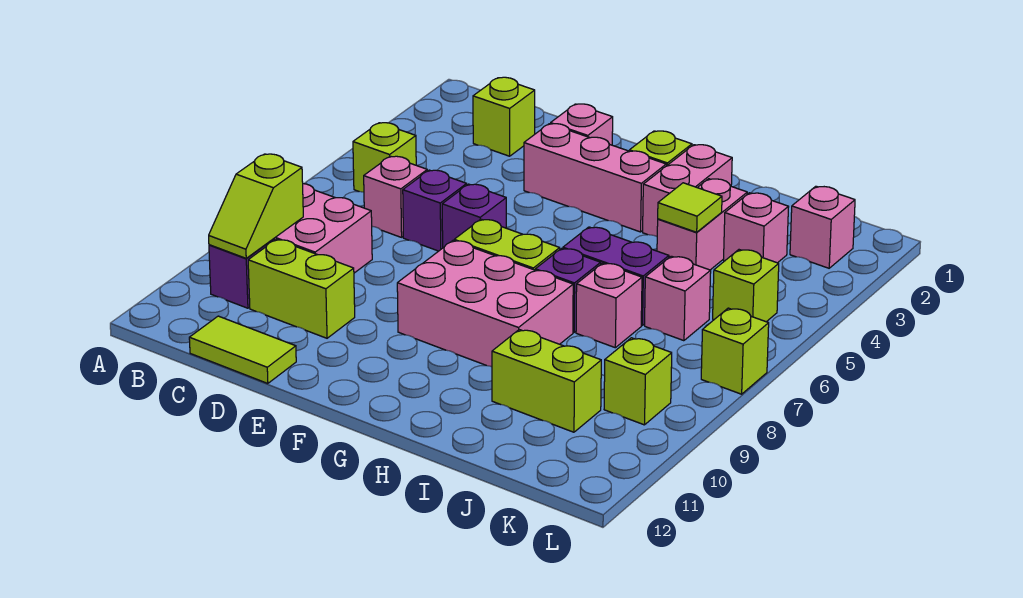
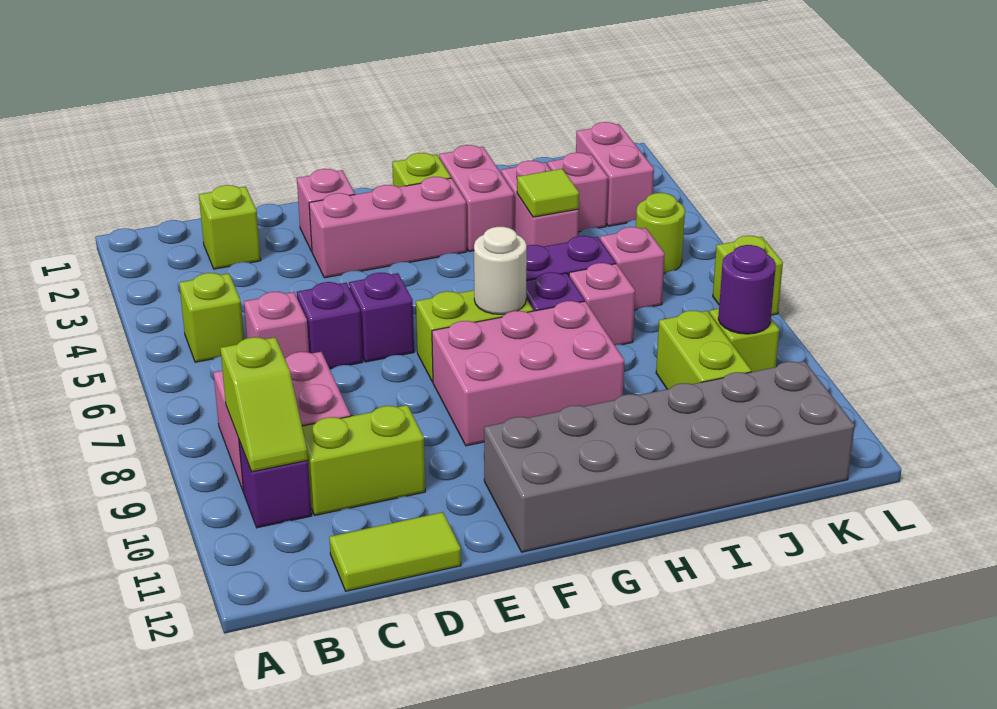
none -> grey brick F11:K12 level 1
none -> white round brick G7 level 2
lime brick I10:J10 level 1 -> lime brick J9:J10 level 1
pink brick K2 level 1 -> pink brick K2:K3 level 1
lime brick K5 level 1 -> lime round brick K5 level 1
none -> purple round brick K9 level 2

